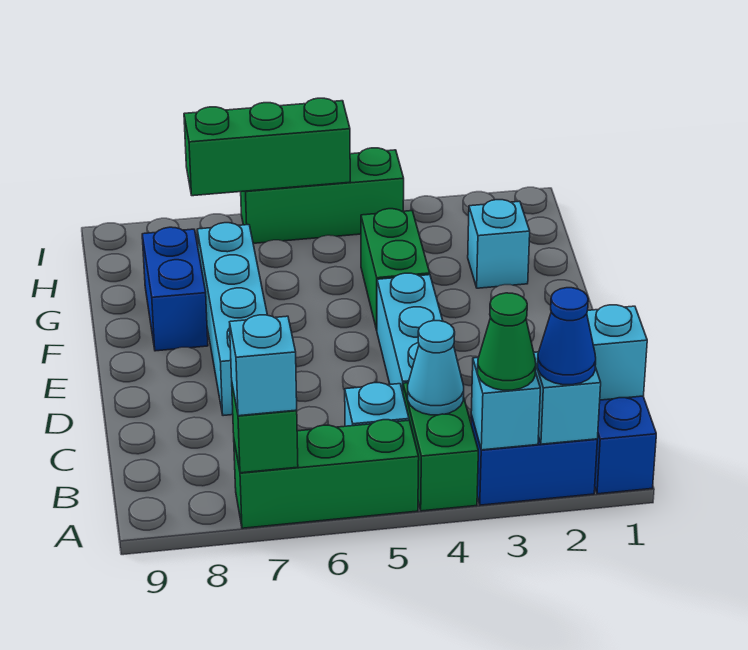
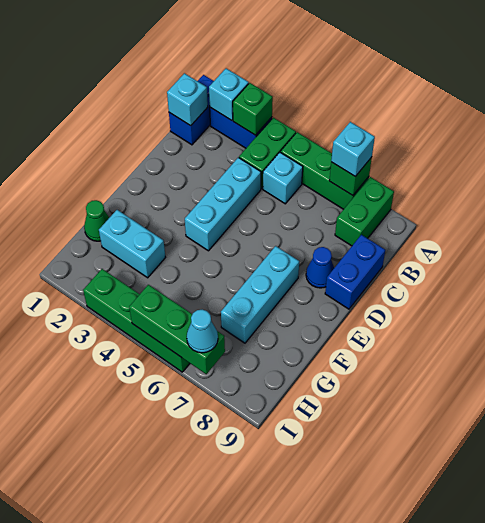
blue cone A2 level 3 -> blue cone D8 level 1
cyan brick A3 level 2 -> green brick A3 level 2
green cone A3 level 3 -> green cone G1 level 1
cyan cone B4 level 2 -> cyan cone I7 level 3
cyan brick D7:G7 level 1 -> cyan brick E7:G7 level 1
green brick F4:G4 level 1 -> green brick A8:B8 level 1
blue brick F8:G8 level 1 -> blue brick C9:D9 level 1
cyan brick G2 level 1 -> cyan brick G2:G3 level 1
green brick I4:I6 level 1 -> green brick I3:I6 level 1

